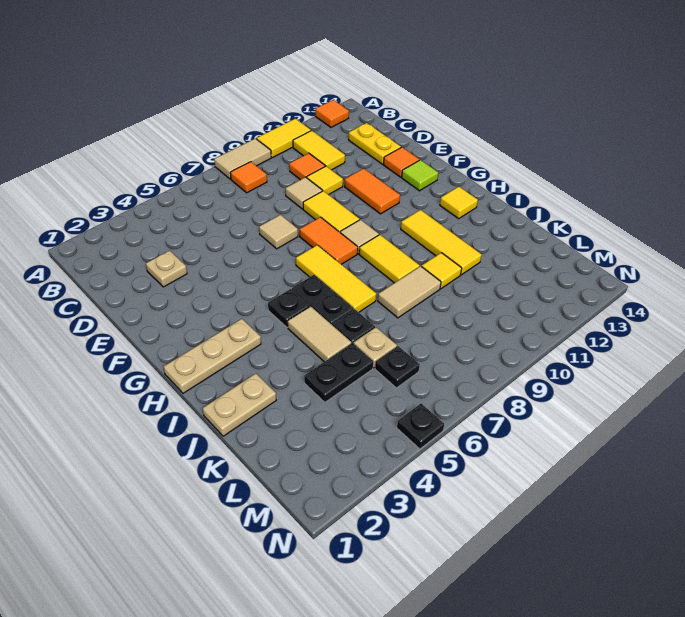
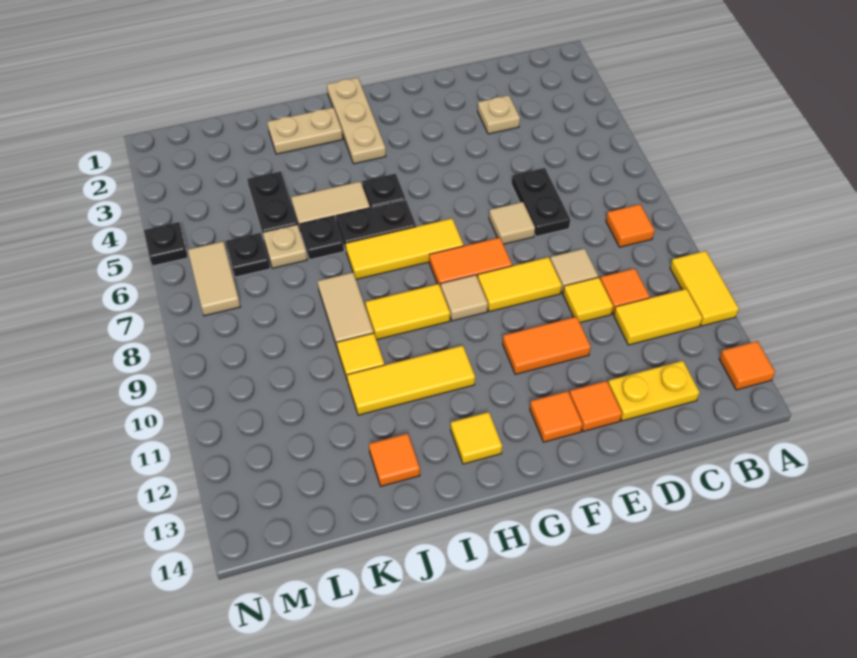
tan tile A8:A9 level 1 -> tan tile M6:M7 level 1
none -> black plate D6:D7 level 1
lime tile F13 level 1 -> orange tile F13 level 1
tan plate J1:J2 level 1 -> tan plate I2:J2 level 1
none -> orange tile J13 level 1

